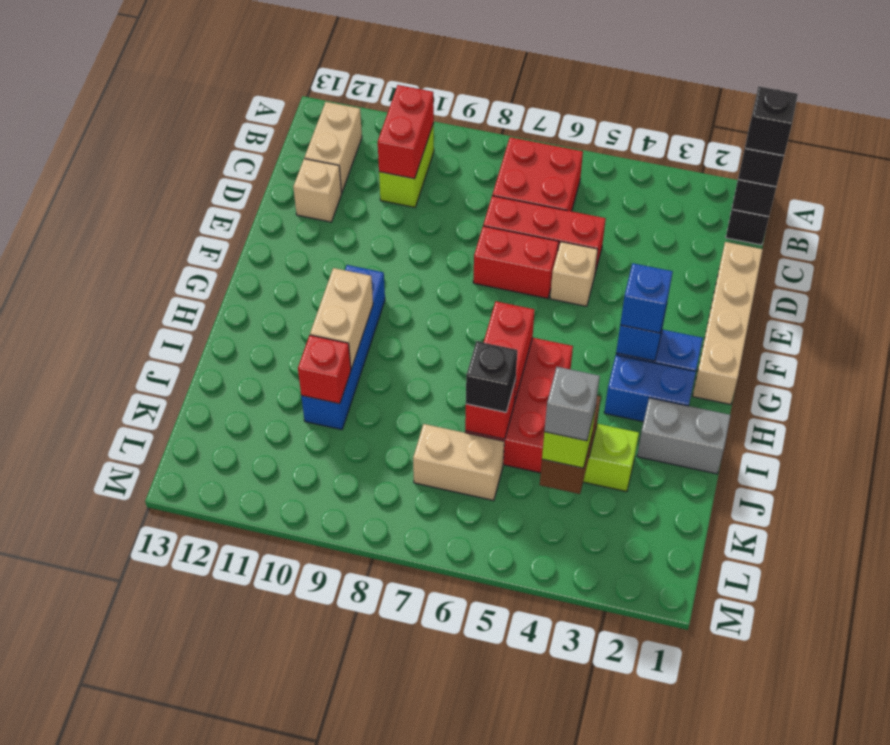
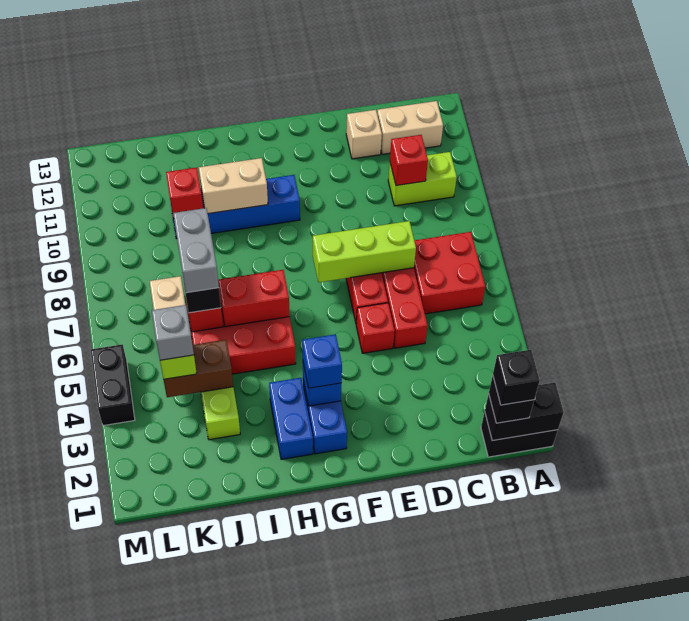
red brick B10:C10 level 2 -> red brick C10 level 2
tan brick D1:G1 level 1 -> none
none -> lime brick D7:F7 level 2
tan brick E5 level 1 -> red brick E5 level 1
grey brick I1:I2 level 1 -> grey brick J6:J7 level 4
none -> black brick M4:M5 level 1

